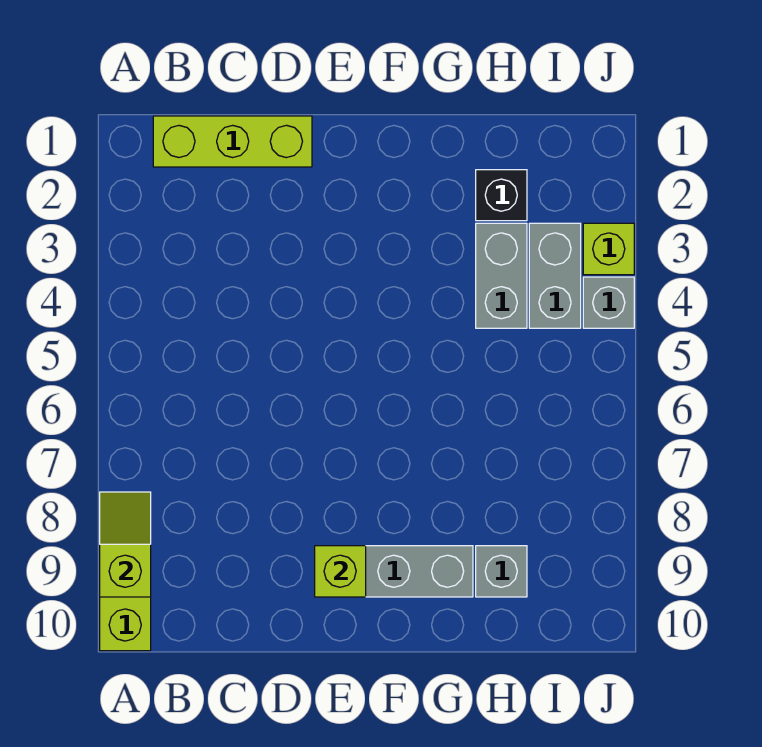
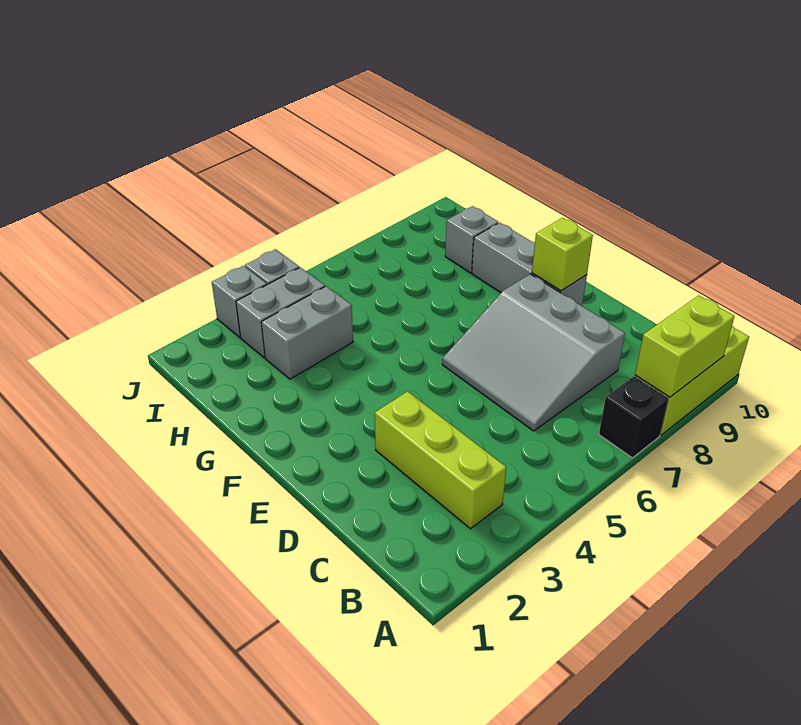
lime slope A8:A9 level 2 top 9 -> lime brick A8:A9 level 2
lime brick B1:D1 level 1 -> lime brick B3:D3 level 1
none -> grey slope C6:E8 level 1 top 8
black brick H2 level 1 -> black brick A7 level 1
lime brick J3 level 1 -> grey brick J3 level 1

